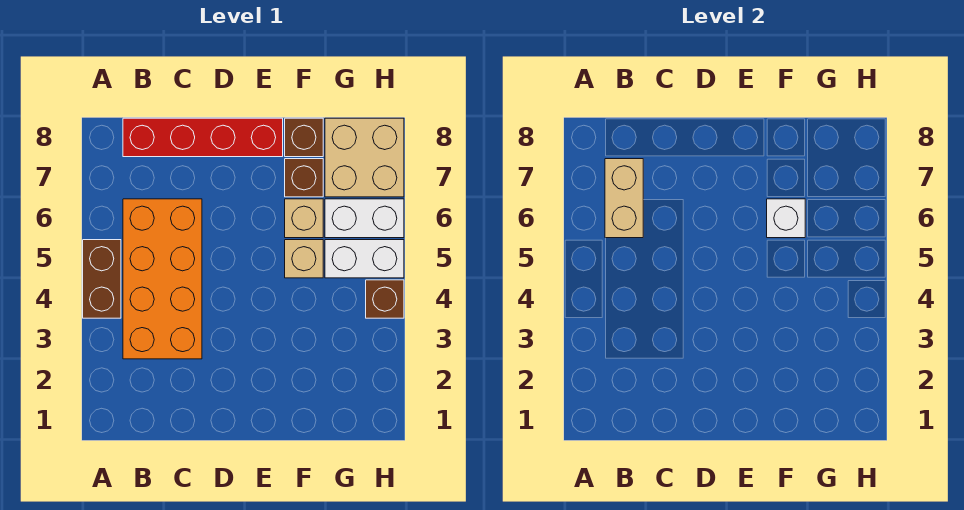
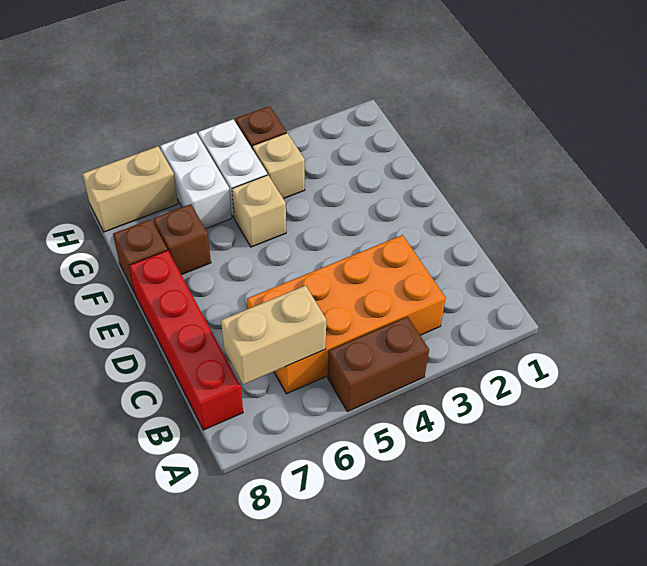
tan brick F6 level 1 -> tan brick G4 level 1
white brick F6 level 2 -> none
tan brick G7:H8 level 1 -> tan brick H7:H8 level 1

